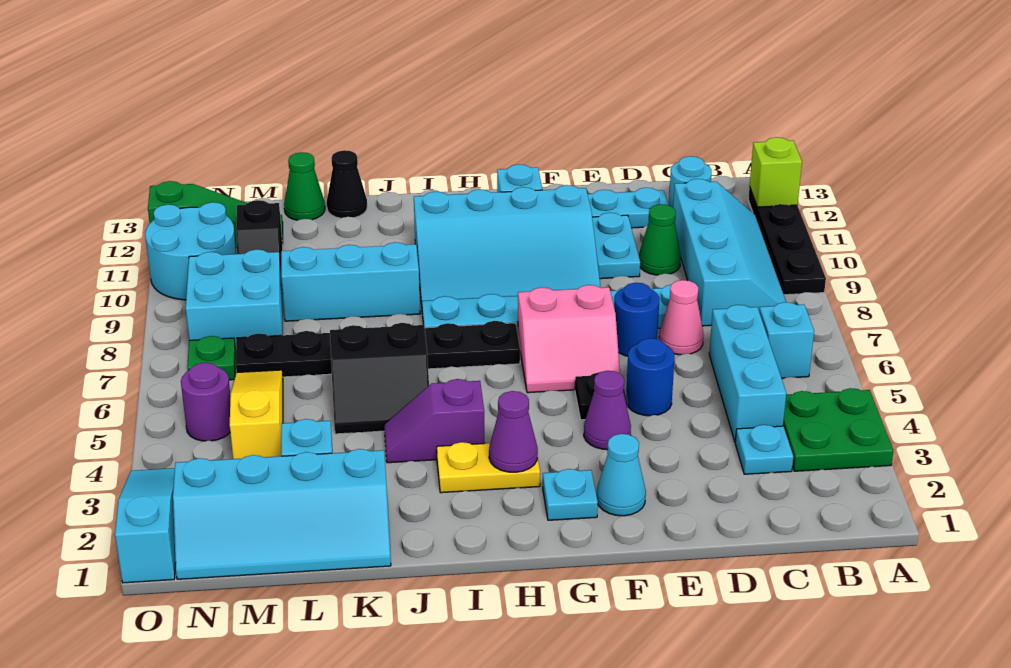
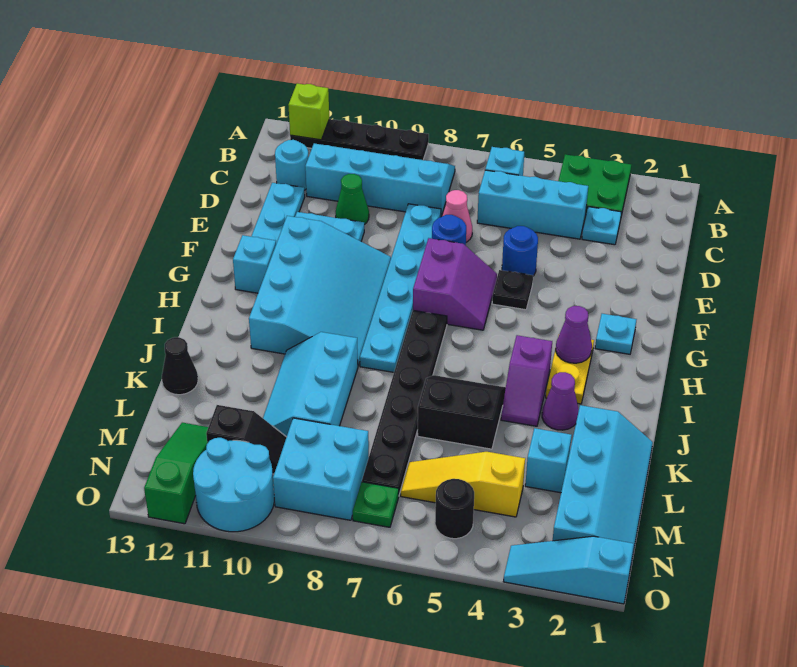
cyan cone F2 level 1 -> none
purple cone F4 level 1 -> purple cone J3 level 1
pink slope F6:G7 level 1 top 7 -> purple slope F6:G7 level 1 top 7
black slope J5:K6 level 1 top 6 -> black slope J5:K6 level 1 top K
green cone L13 level 1 -> none
purple round brick N5 level 1 -> black round brick N5 level 1

